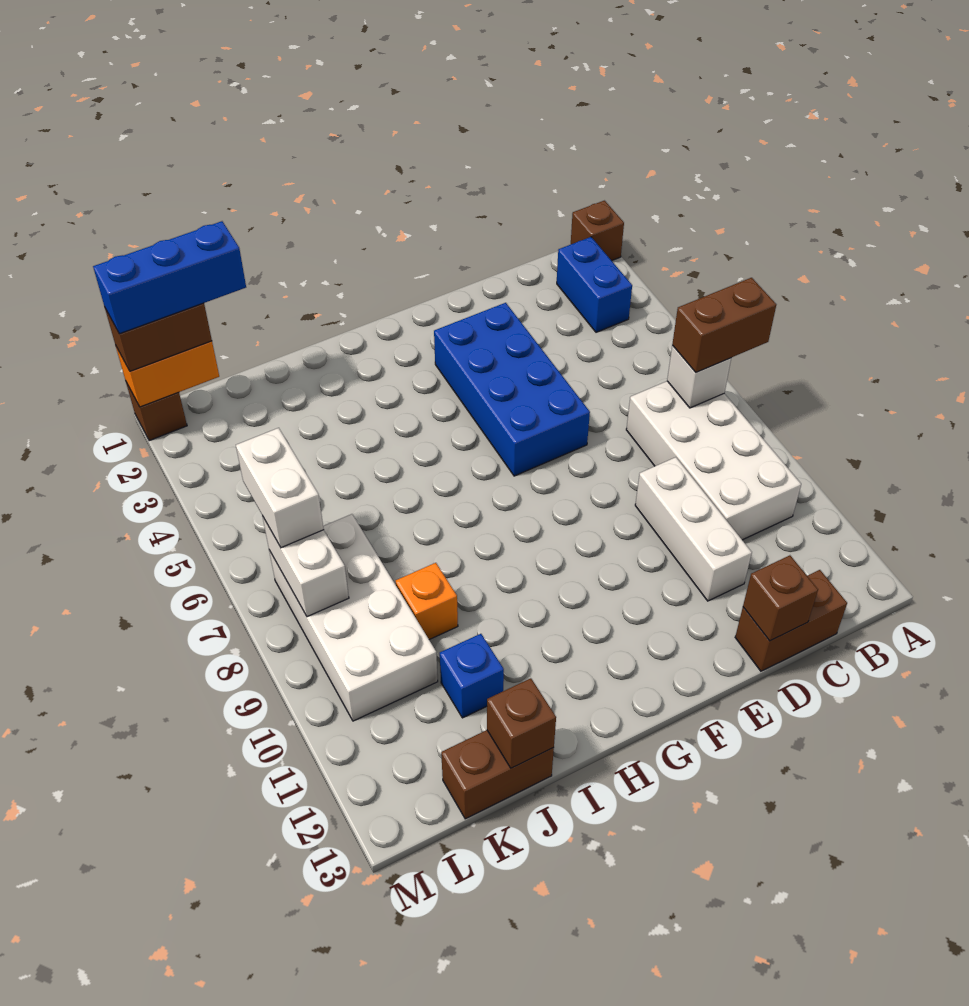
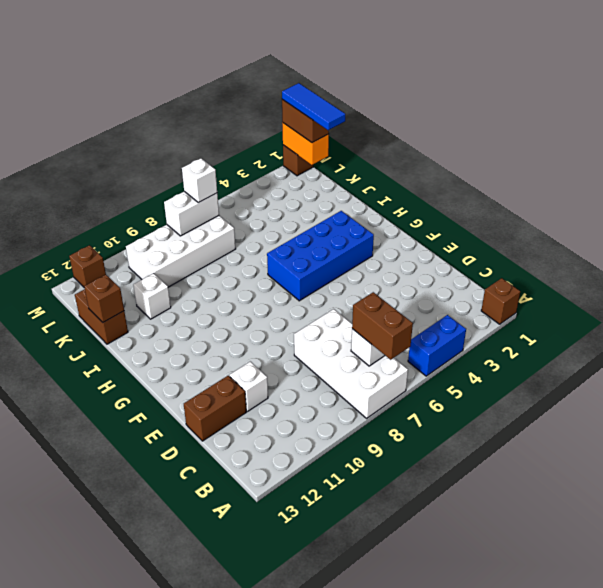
blue brick B2:B3 level 1 -> blue brick A4:A5 level 1
white brick B7:C10 level 1 -> white brick A7:D8 level 1
brown brick C13:D13 level 1 -> brown brick D12:D13 level 1
white brick D9:D11 level 1 -> white brick D11 level 1
brown brick D13 level 2 -> brown brick M12 level 1
blue brick E3:F6 level 1 -> blue brick G3:H6 level 1
orange brick J9 level 1 -> none
blue brick J11 level 1 -> white brick J11 level 1
blue brick K1:M1 level 4 -> blue tile K1:M1 level 4
white brick L6:L7 level 3 -> white brick L7 level 3

